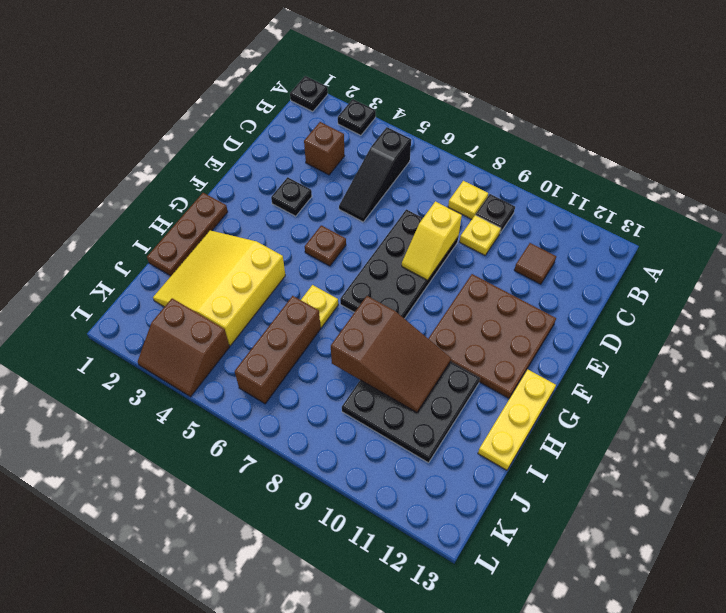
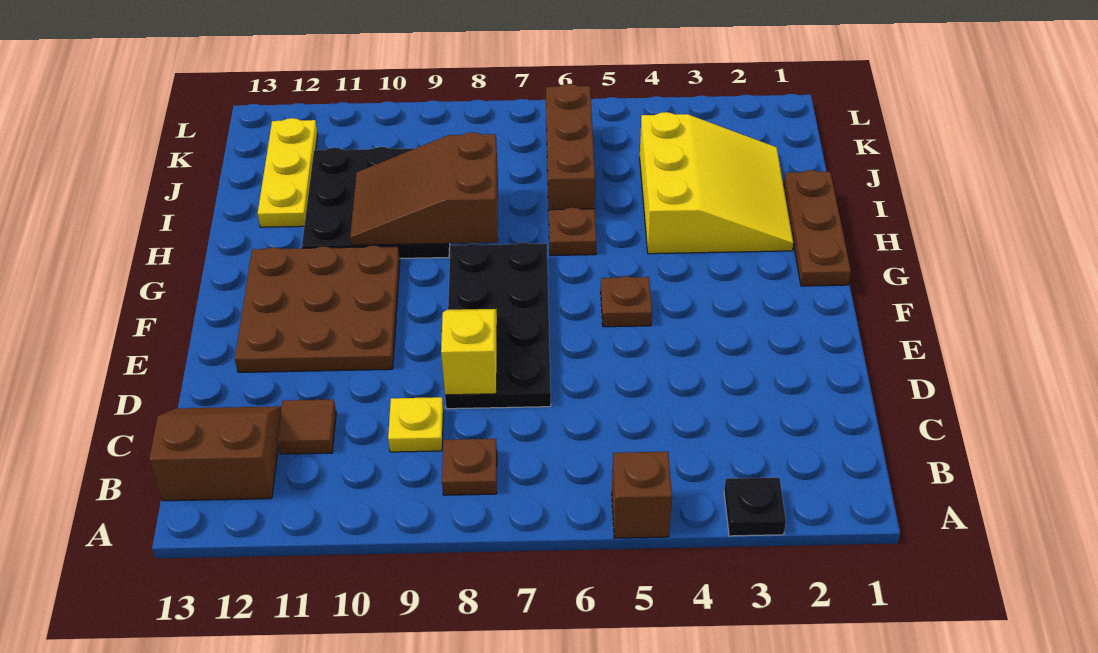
black plate A1 level 1 -> none
black slope B5:D5 level 1 top B -> none
yellow plate B8 level 1 -> brown plate B8 level 1
black plate B9 level 1 -> none
brown brick C3 level 1 -> brown brick A5 level 1
black plate E3 level 1 -> none
yellow plate G13:I13 level 1 -> yellow plate I12:K12 level 1
yellow plate H6 level 1 -> brown plate H6 level 1
brown slope K3:L4 level 1 top K -> brown slope B12:C13 level 1 top B

